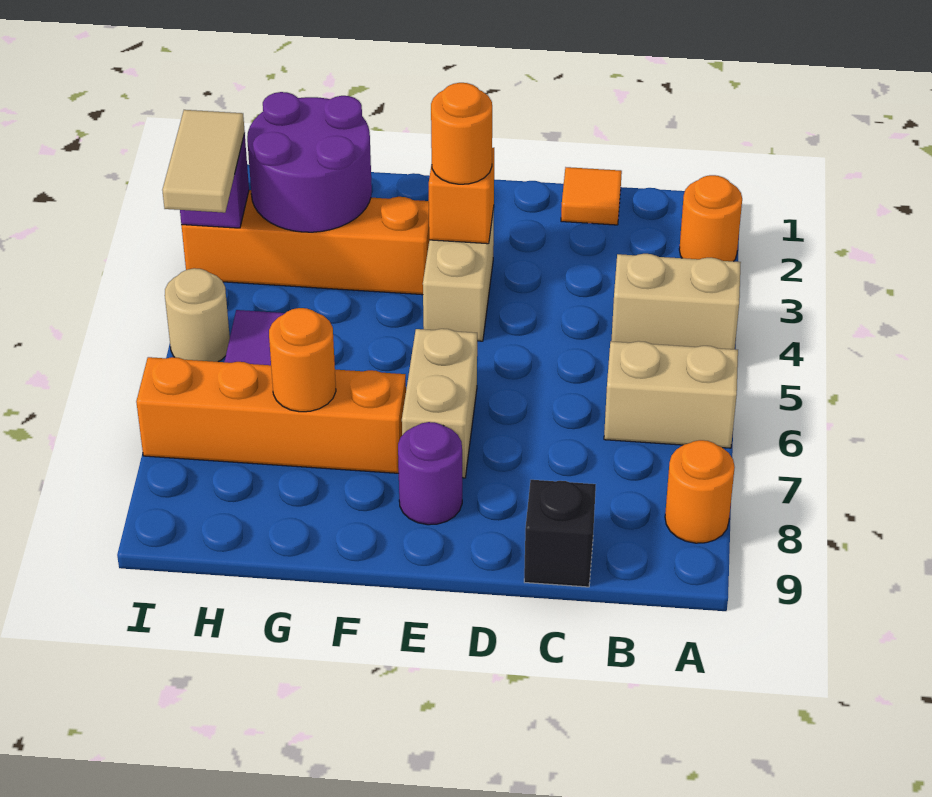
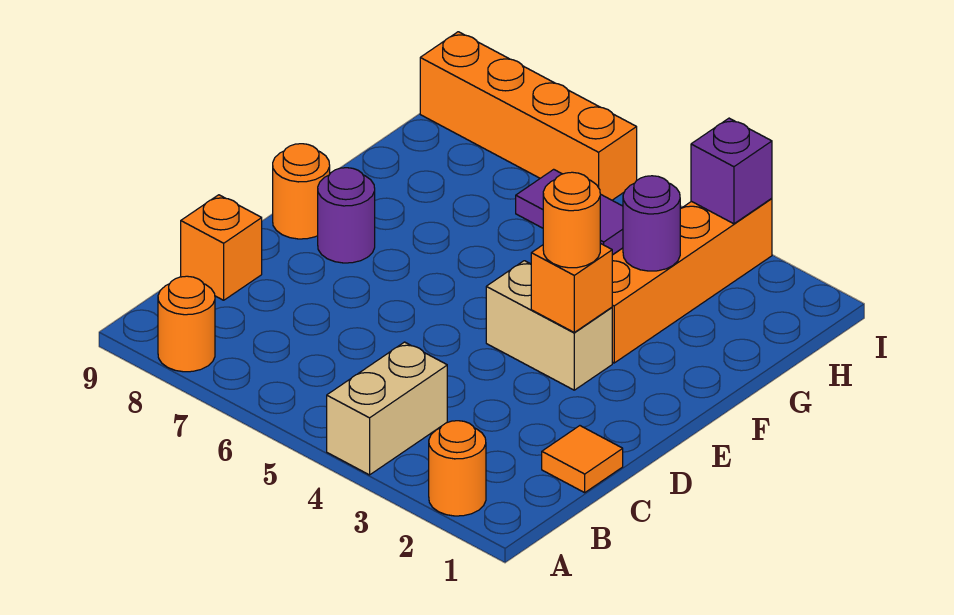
tan brick A6:B6 level 1 -> none
black brick C9 level 1 -> orange brick C9 level 1
tan brick E6:E7 level 1 -> none
orange brick F7:I7 level 1 -> orange brick I6:I9 level 1
purple round brick G2:H3 level 2 -> purple round brick G3 level 2
orange round brick G7 level 2 -> orange round brick E9 level 1
tan tile I3:I4 level 3 -> none
tan round brick I5 level 1 -> none

